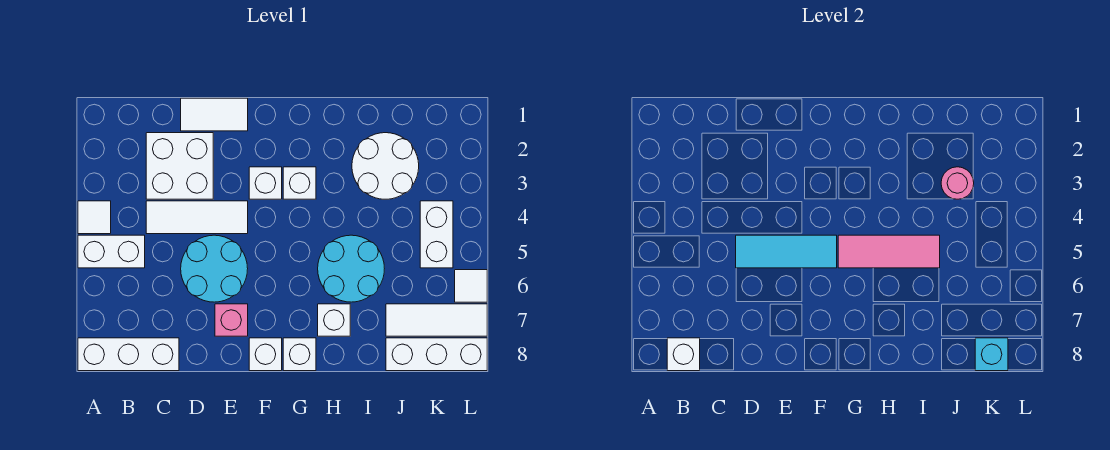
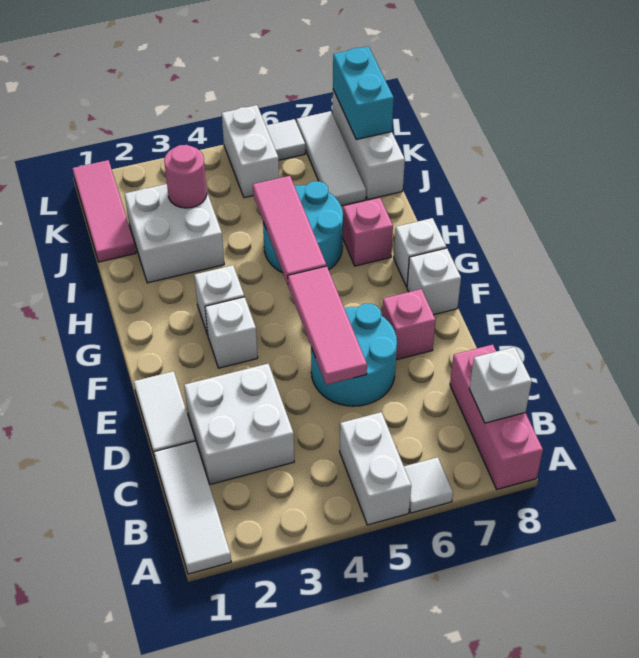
white tile A4 level 1 -> white tile A6 level 1
white brick A8:C8 level 1 -> pink brick A8:C8 level 1
white tile C4:E4 level 1 -> white tile A1:C1 level 1
cyan tile D5:F5 level 2 -> pink tile D5:F5 level 2
white brick H7 level 1 -> pink brick H7 level 1
white round brick I2:J3 level 1 -> white brick I2:J3 level 1
none -> pink tile J1:L1 level 1
white brick K4:K5 level 1 -> white brick K5:L5 level 1
cyan brick K8 level 2 -> cyan brick K8:L8 level 2

